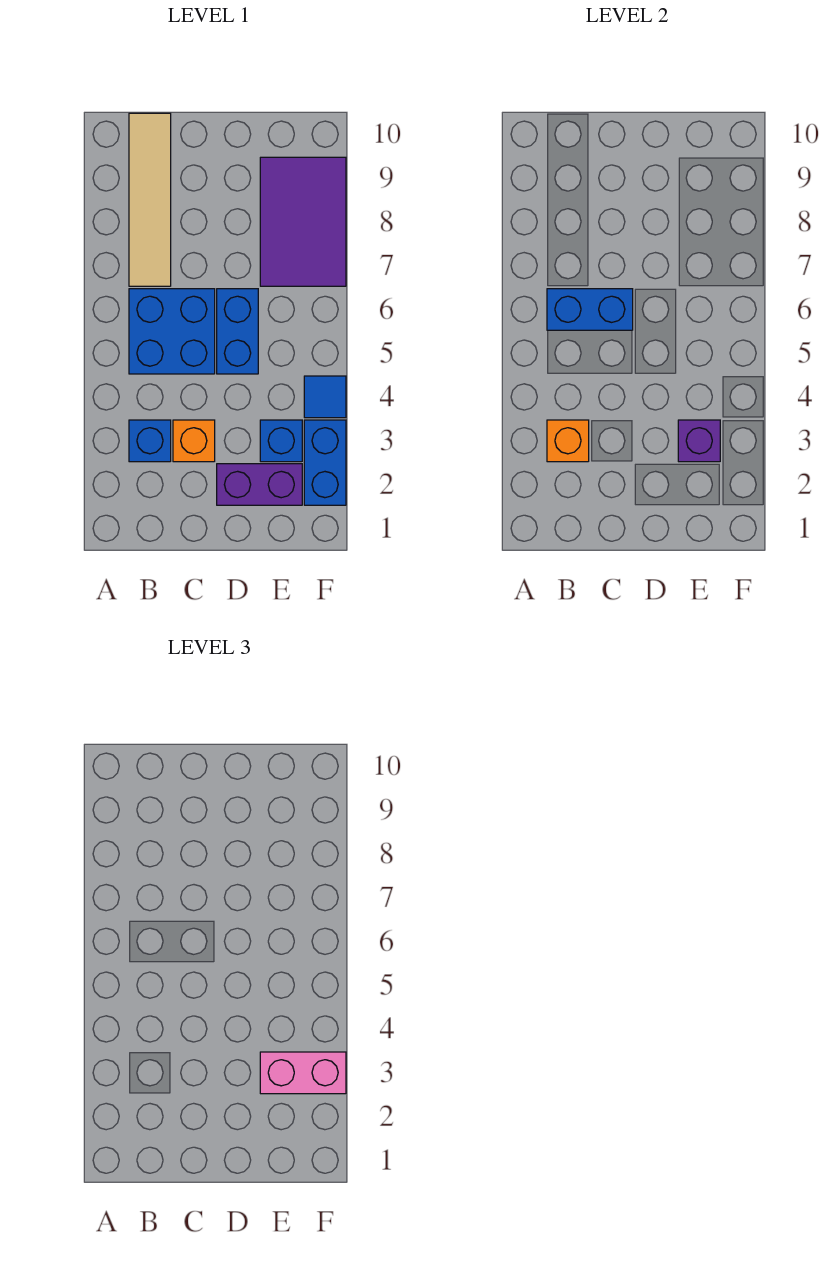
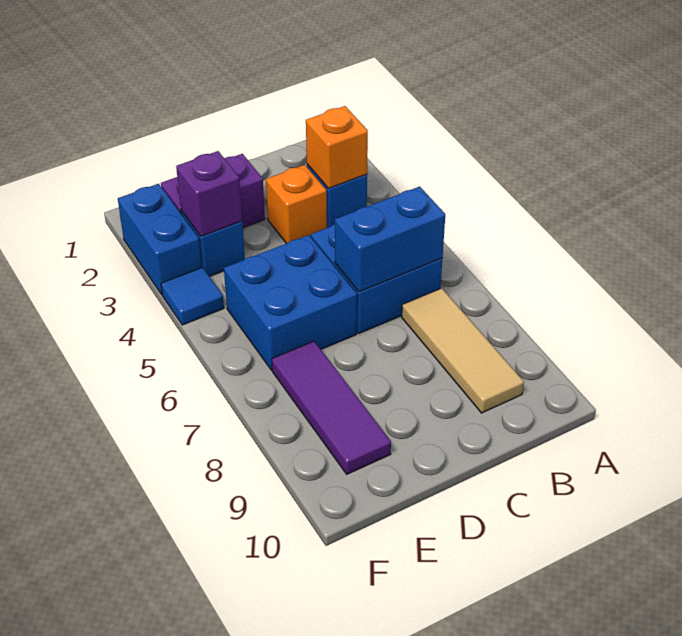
tan tile B7:B10 level 1 -> tan tile B7:B9 level 1
blue brick D5:D6 level 1 -> blue brick D5:E6 level 1
pink brick E3:F3 level 3 -> none
purple tile E7:F9 level 1 -> purple tile E7:E9 level 1

